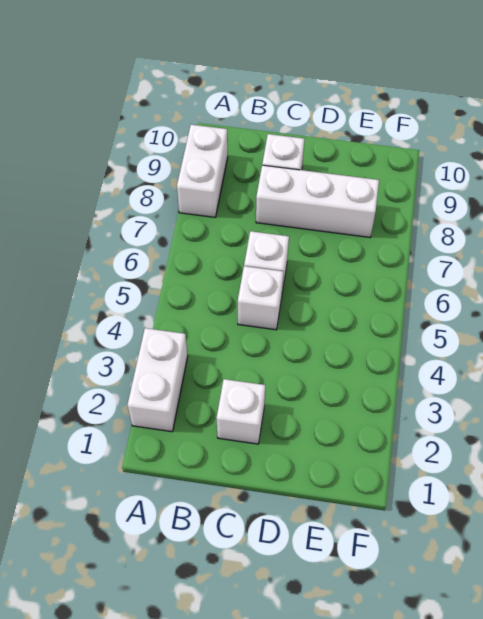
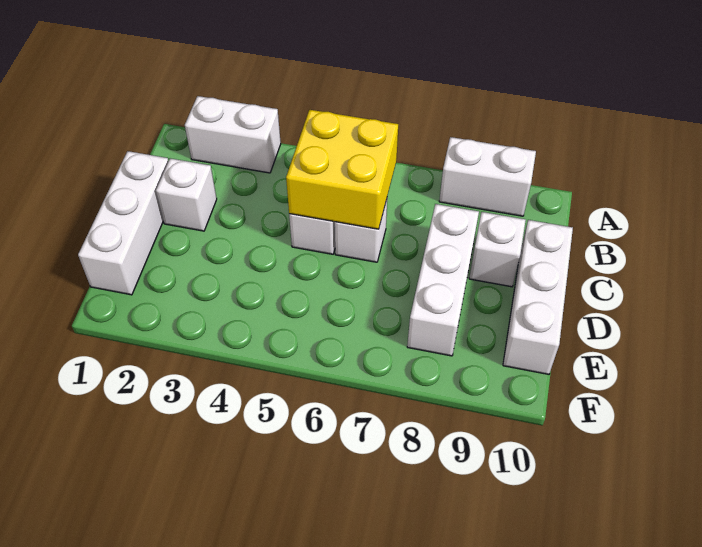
none -> yellow brick B5:C6 level 2
none -> white brick C1:E1 level 1
none -> white brick C10:E10 level 1

